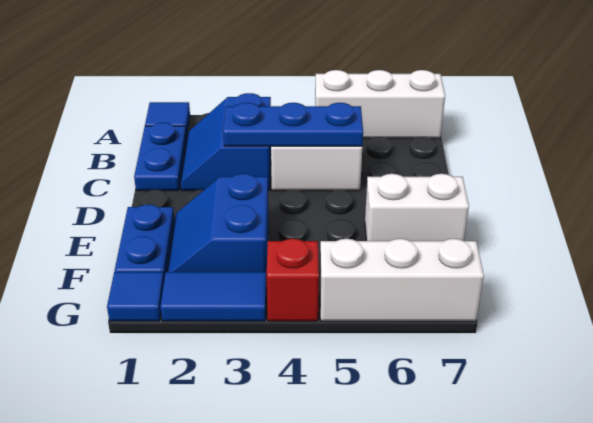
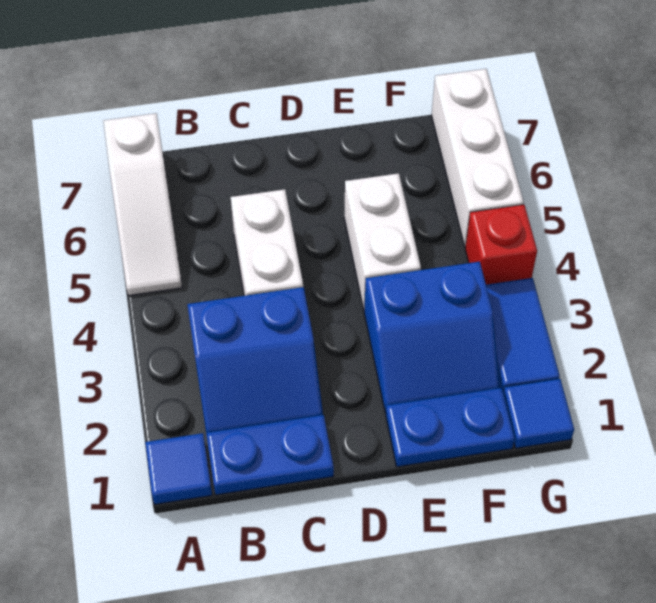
white brick A5:A7 level 1 -> white slope A5:A7 level 1 top 7
blue plate C3:C5 level 2 -> none
white brick E6:E7 level 1 -> white brick E4:E5 level 1

